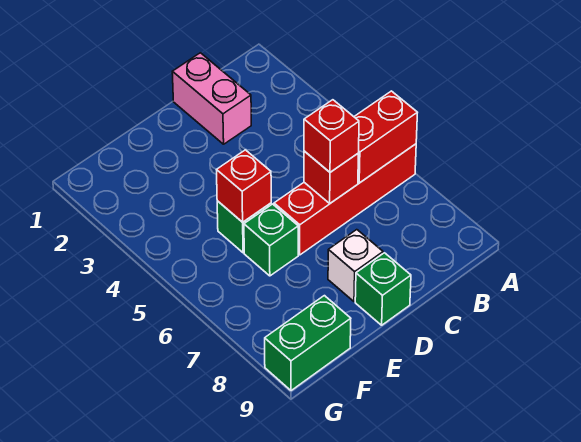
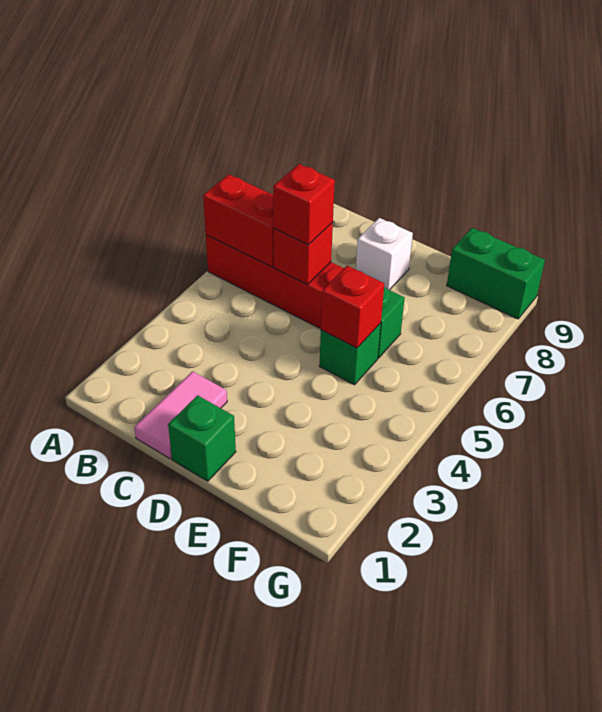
pink brick C1:C2 level 1 -> pink tile C1:C2 level 1
green brick D9 level 1 -> green brick D1 level 1

